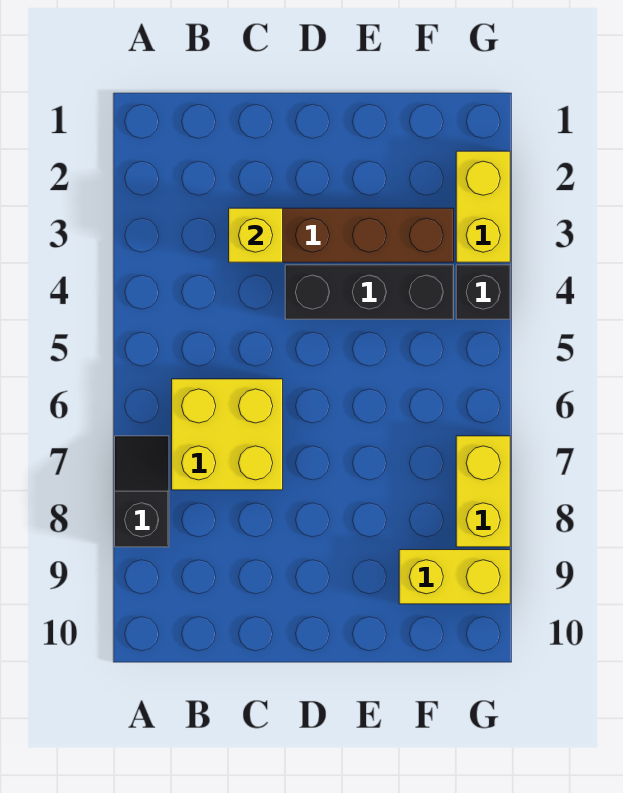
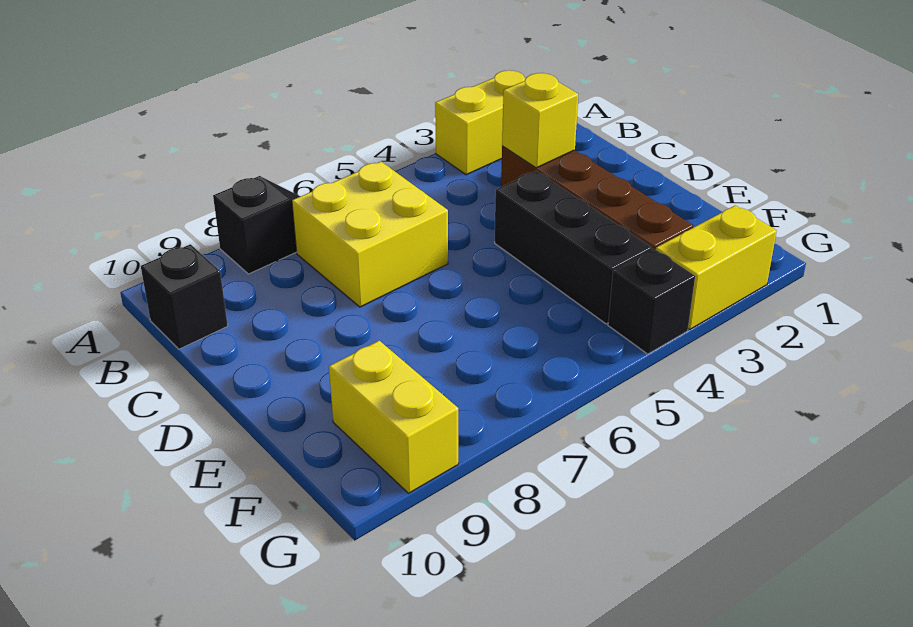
none -> black brick B10 level 1
yellow brick G7:G8 level 1 -> yellow brick A2:A3 level 1

